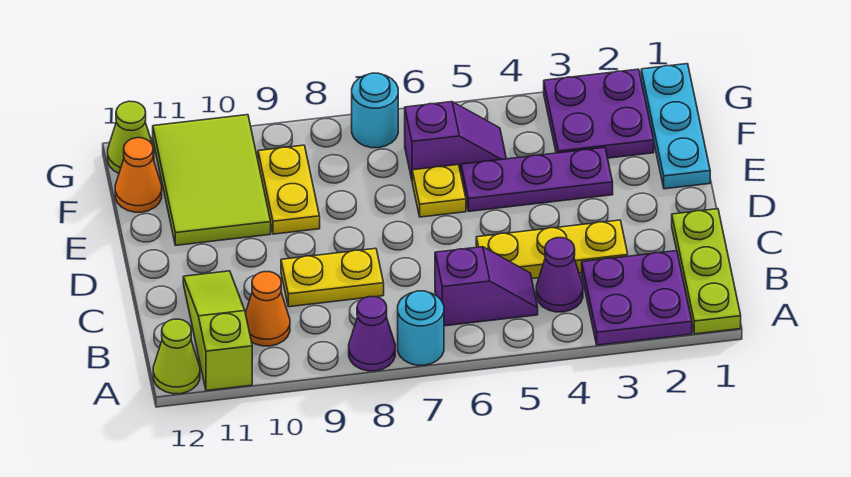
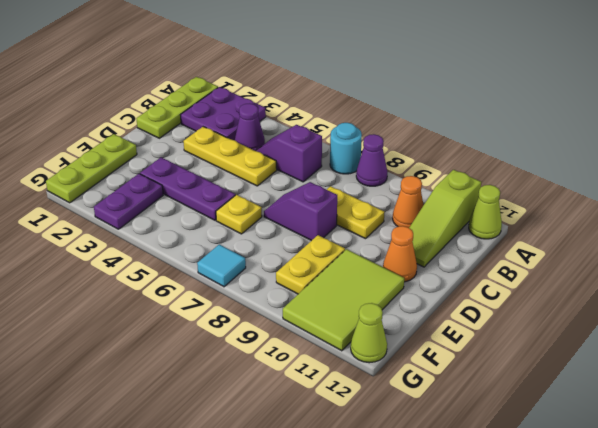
cyan plate E1:G1 level 1 -> lime plate E1:G1 level 1
purple plate F2:G3 level 1 -> purple plate F3:G3 level 1
purple slope F5:F6 level 1 top 6 -> purple slope D7:D8 level 1 top 8
orange cone F12 level 1 -> orange cone D11 level 1
cyan round brick G7 level 1 -> cyan tile G7 level 1

